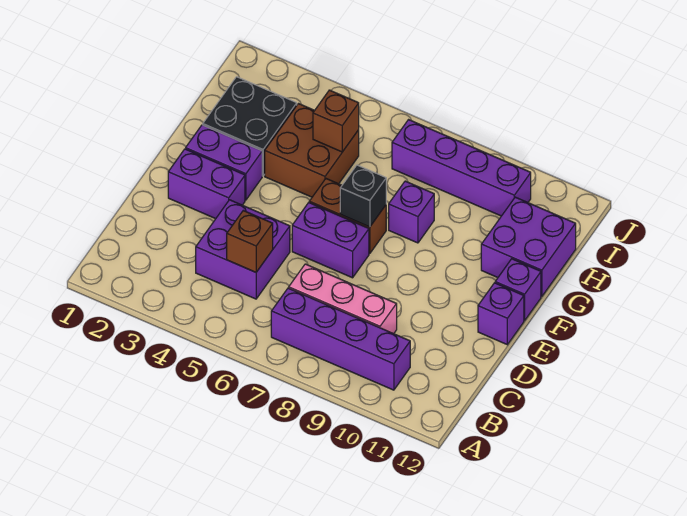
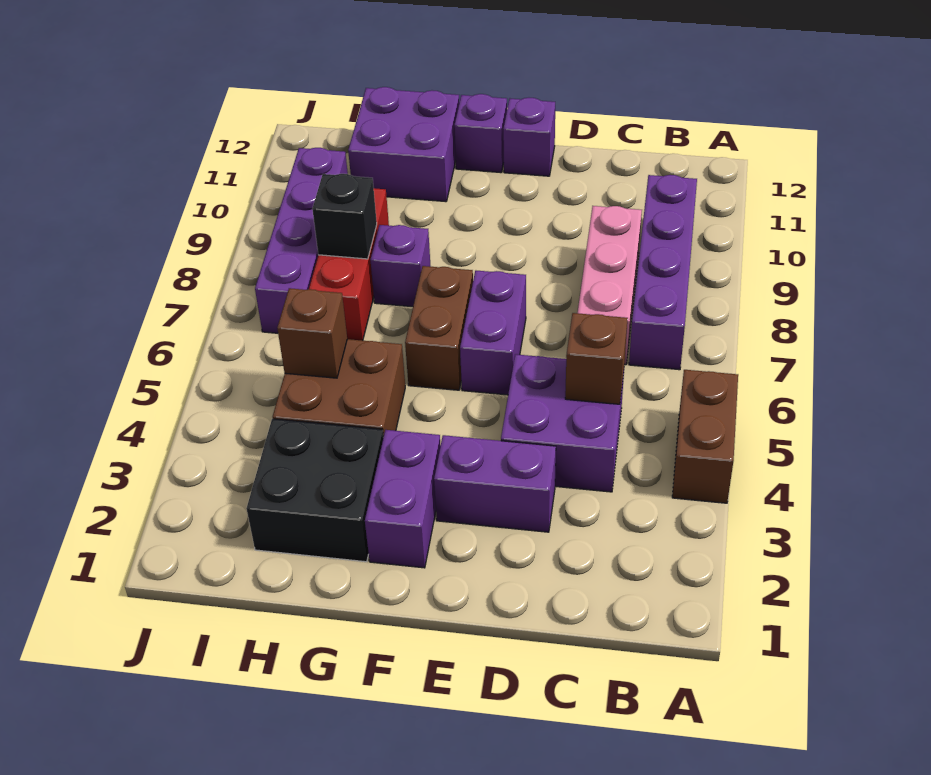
none -> brown brick A4:A5 level 1
purple brick E2:E3 level 1 -> purple brick D3:E3 level 1
black brick F7 level 2 -> black brick H8 level 2
none -> red brick H7:H9 level 1

